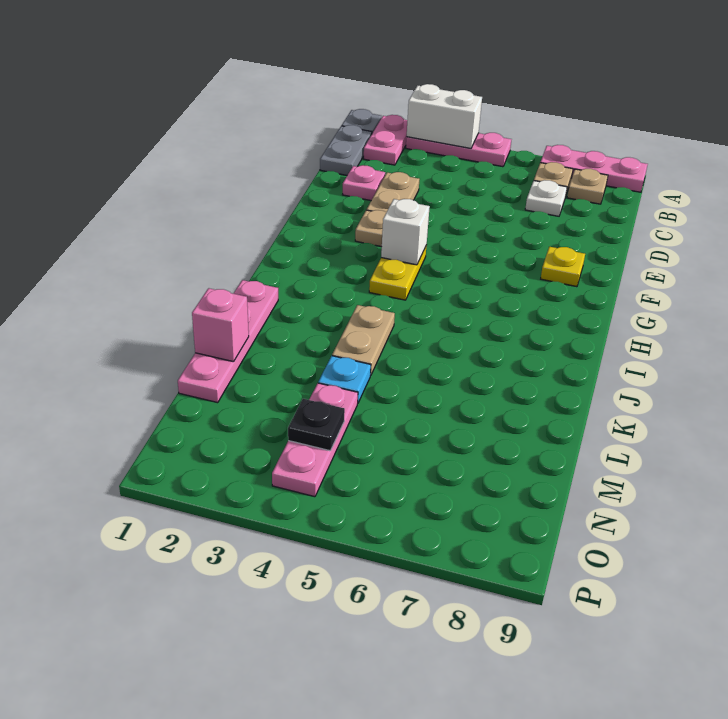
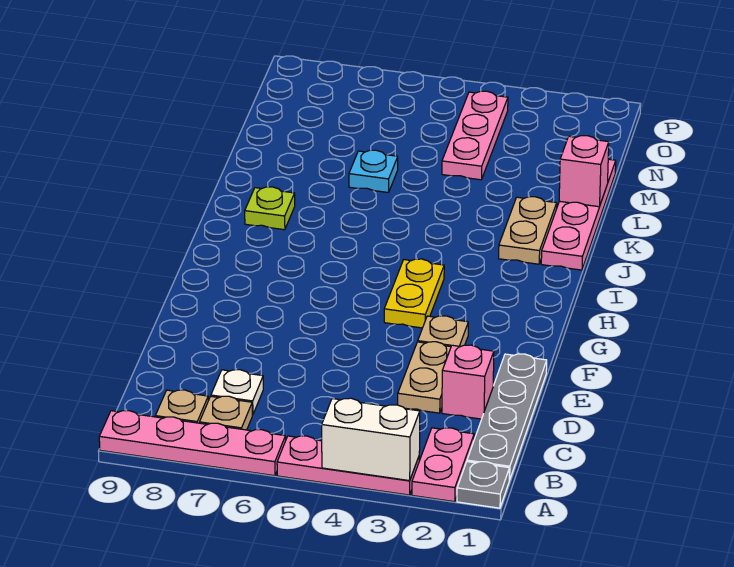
pink plate A7:A9 level 1 -> pink plate A6:A9 level 1
grey plate B1:C1 level 1 -> grey plate B1:E1 level 1
pink plate D2 level 1 -> pink brick D2 level 1
yellow plate F8 level 1 -> none
white brick G4 level 2 -> none
tan plate J4:K4 level 1 -> tan plate J2:K2 level 1
none -> lime plate J8 level 1
cyan plate L4 level 1 -> cyan plate L6 level 1
black plate N4 level 2 -> none

